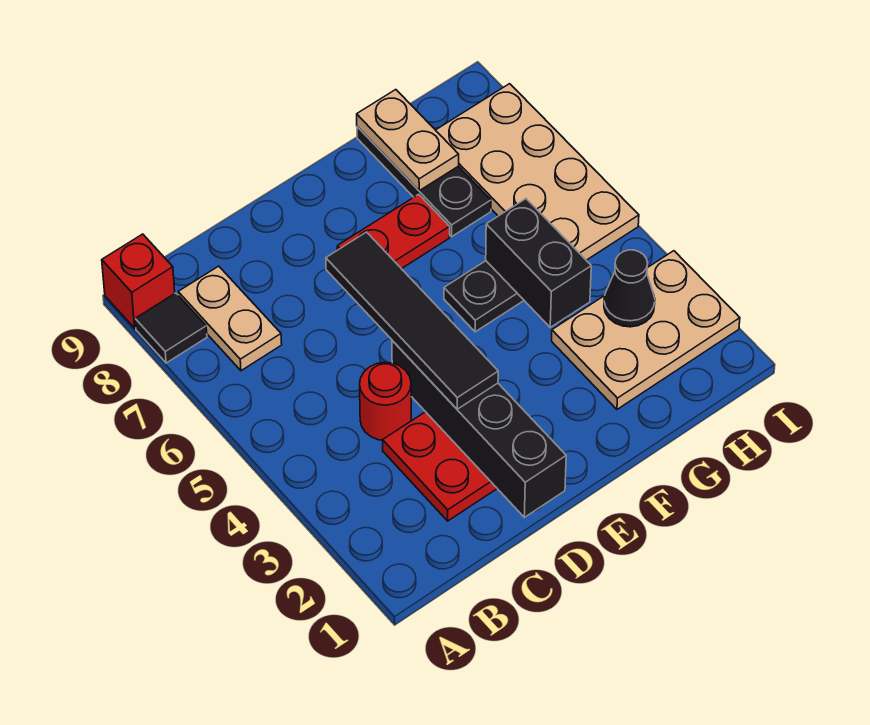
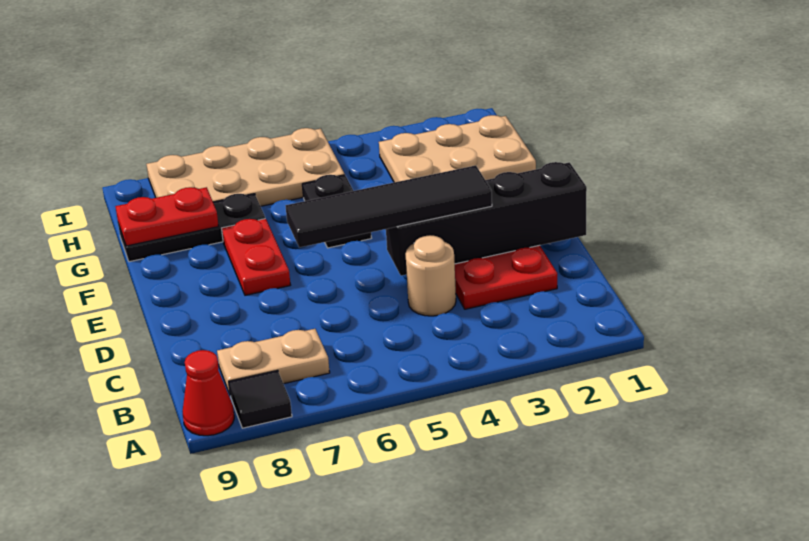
red brick A9 level 1 -> red cone A9 level 1
red round brick C4 level 1 -> tan round brick C4 level 1
tan plate G2:I3 level 1 -> tan plate G1:H3 level 1
black brick G4:G5 level 2 -> none
tan plate G8:G9 level 2 -> red plate G8:G9 level 2
black cone H3 level 2 -> none

